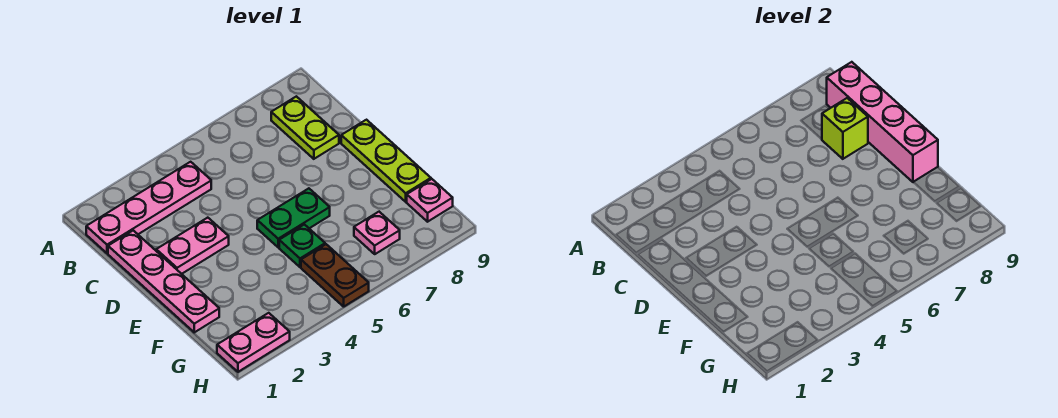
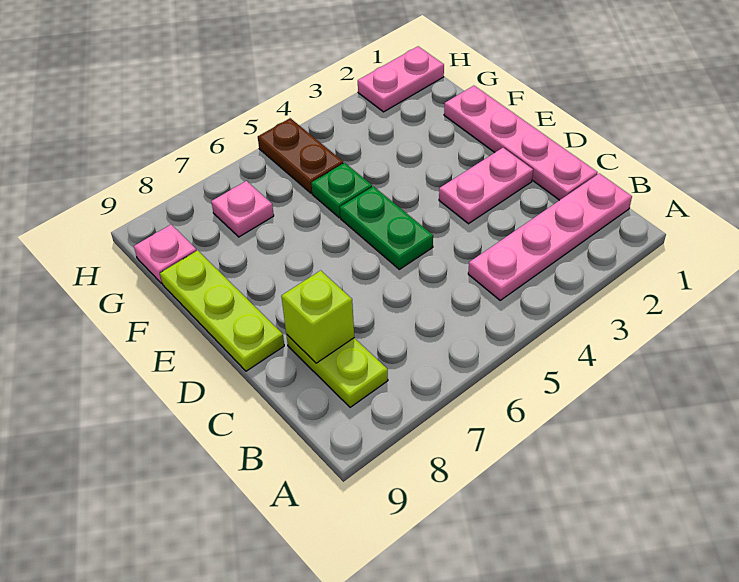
pink brick B9:E9 level 2 -> none
green plate E5:E6 level 1 -> green plate D5:E5 level 1

